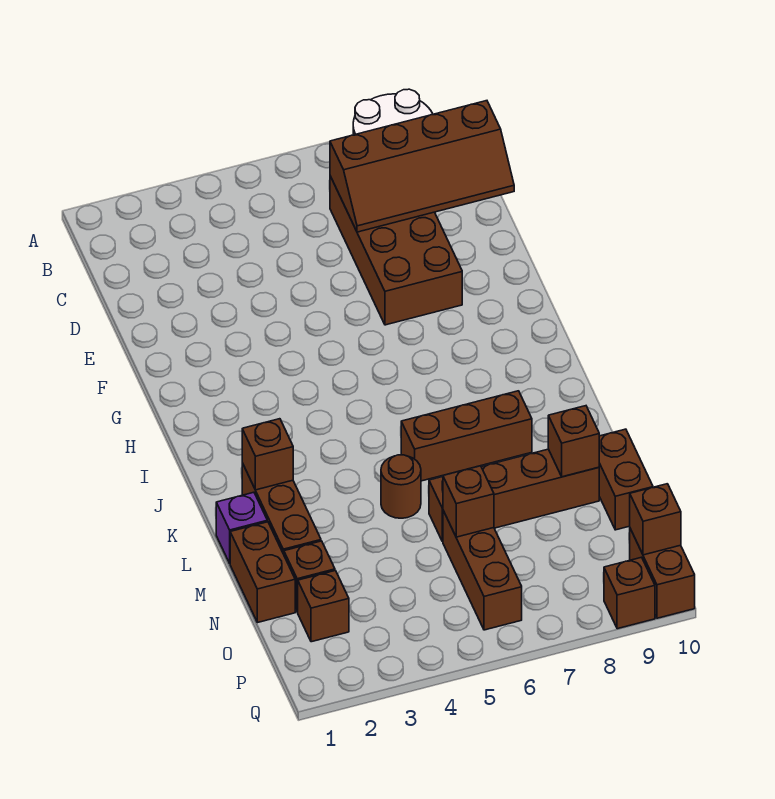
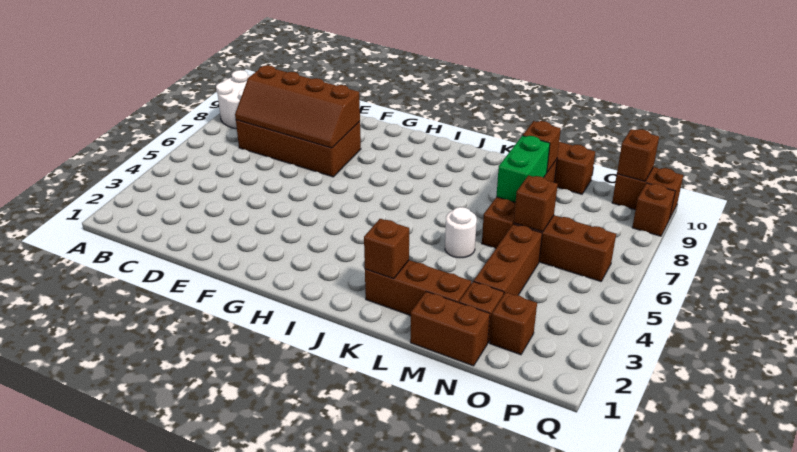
brown slope C7:D10 level 2 top C -> brown slope C7:F8 level 2 top 8
brown brick K6:K8 level 1 -> brown brick N3:N5 level 1
purple brick L1 level 1 -> none
brown round brick L5 level 1 -> white round brick L5 level 1
none -> green brick M7:M8 level 2

